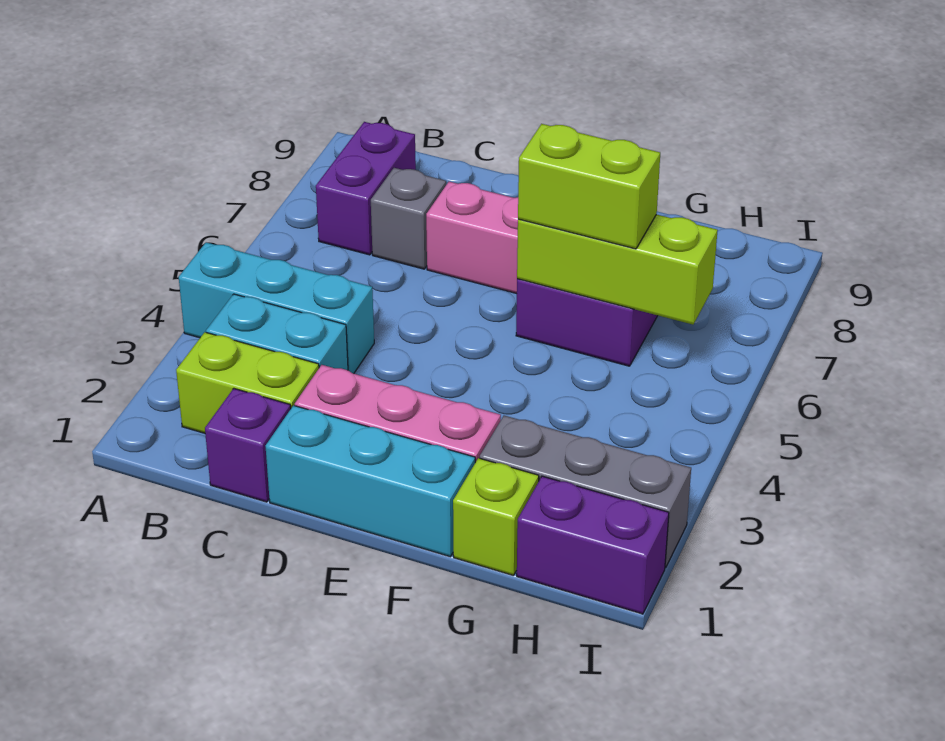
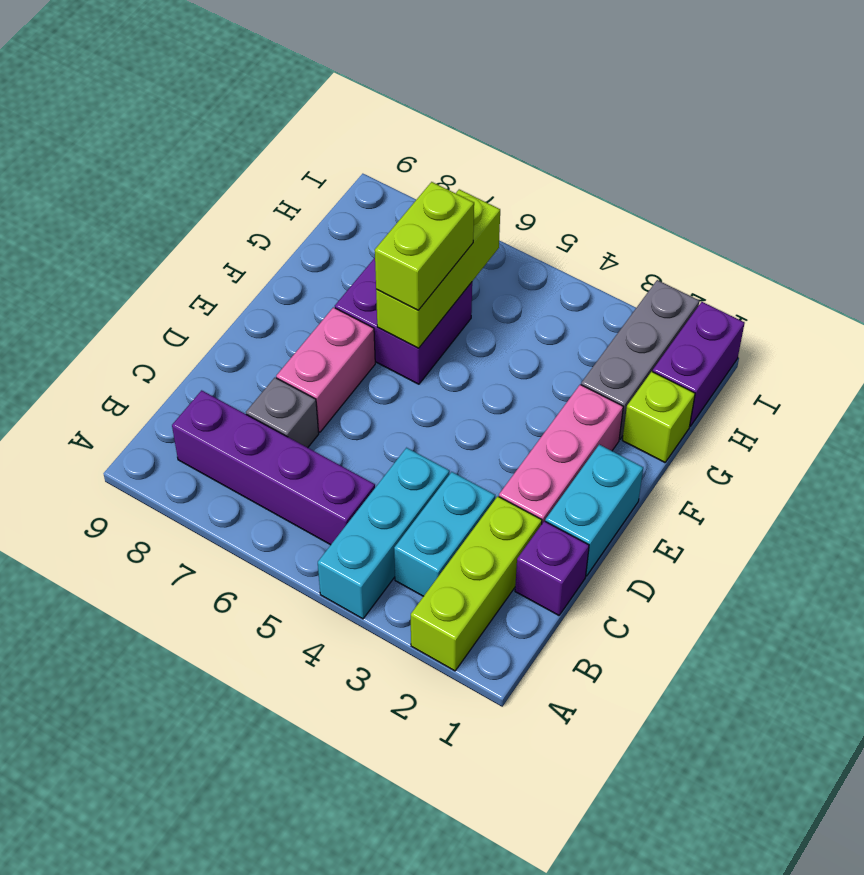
lime brick B2:C2 level 1 -> lime brick A2:C2 level 1
purple brick B7:B8 level 1 -> purple brick B5:B8 level 1
cyan brick D1:F1 level 1 -> cyan brick D1:E1 level 1

